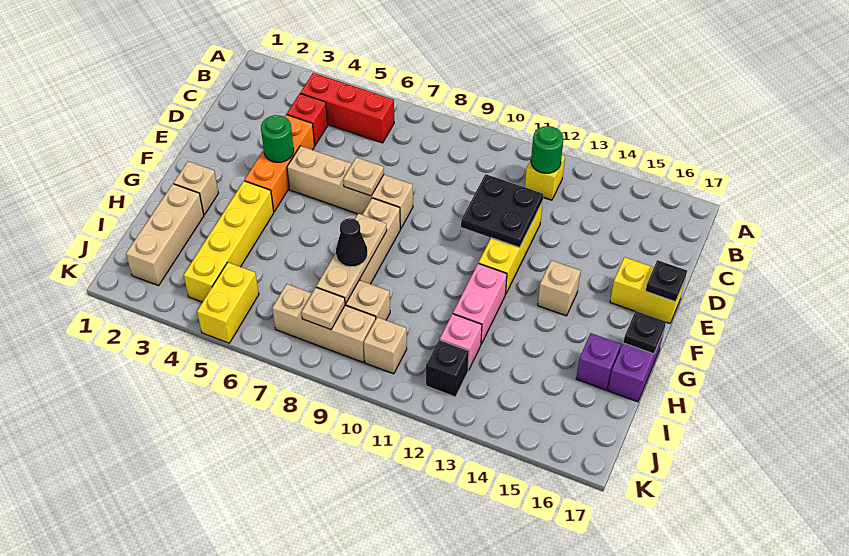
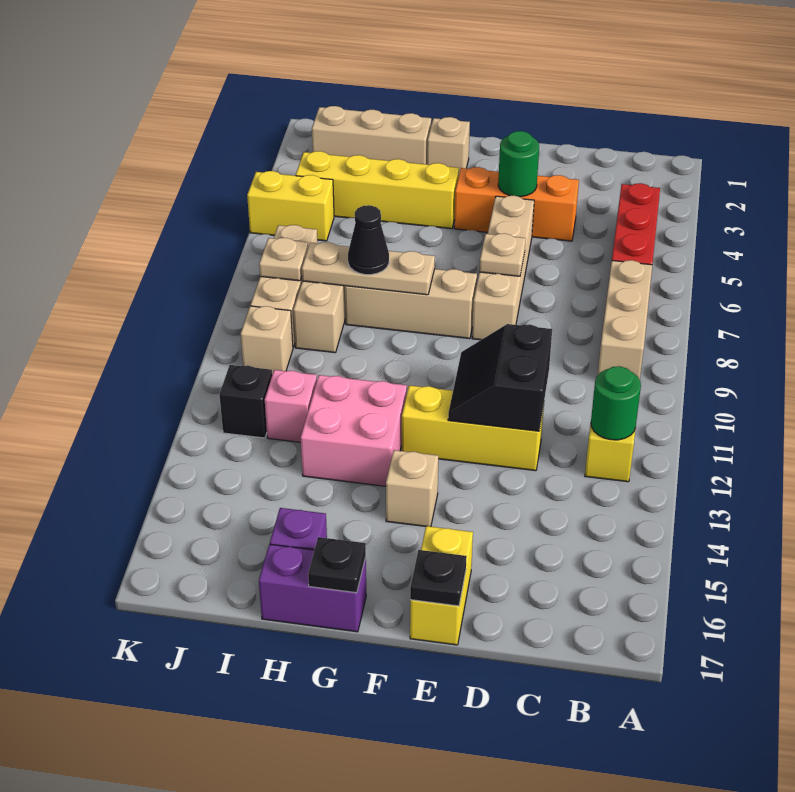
none -> tan brick B7:B9 level 1
red brick C4 level 1 -> none
black plate D11:E12 level 2 -> black slope D11:E12 level 2 top D
pink brick G12:H12 level 1 -> pink brick G12:H13 level 1

